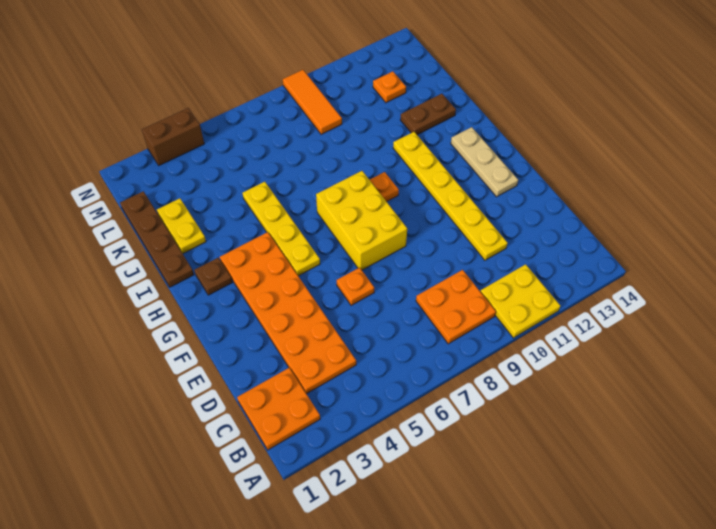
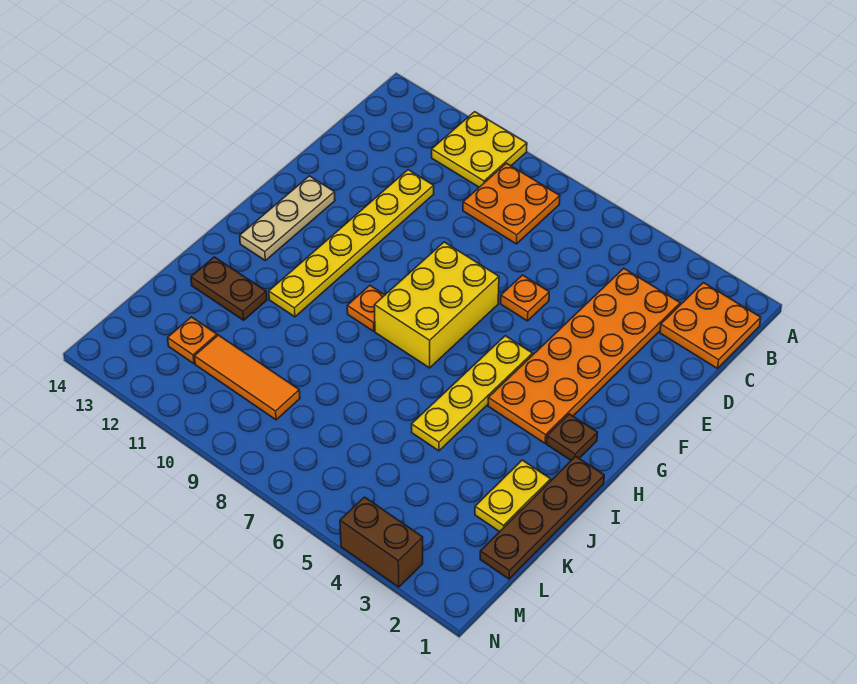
orange tile L9:N9 level 1 -> orange tile L9:L11 level 1

